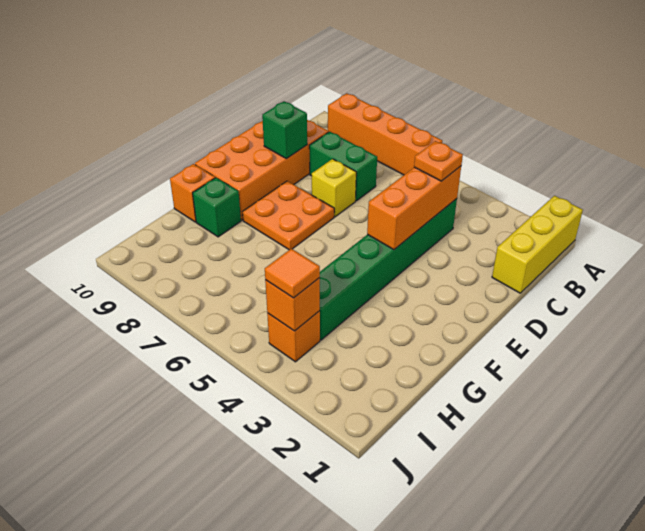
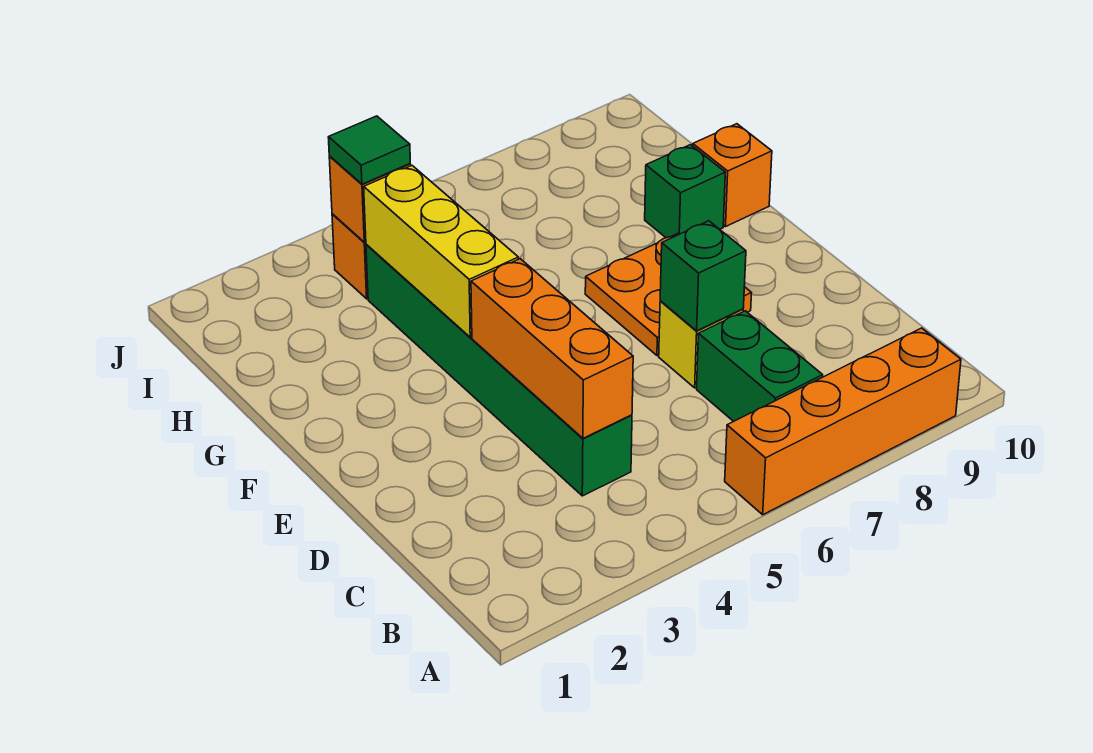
yellow brick A1:C1 level 1 -> yellow brick F4:H4 level 2
orange plate C4 level 3 -> none
green brick C7:C8 level 1 -> green brick B7:C7 level 1
orange brick C9:F10 level 1 -> none
green brick D9 level 2 -> green brick D7 level 2
orange tile I4 level 3 -> green tile I4 level 3

